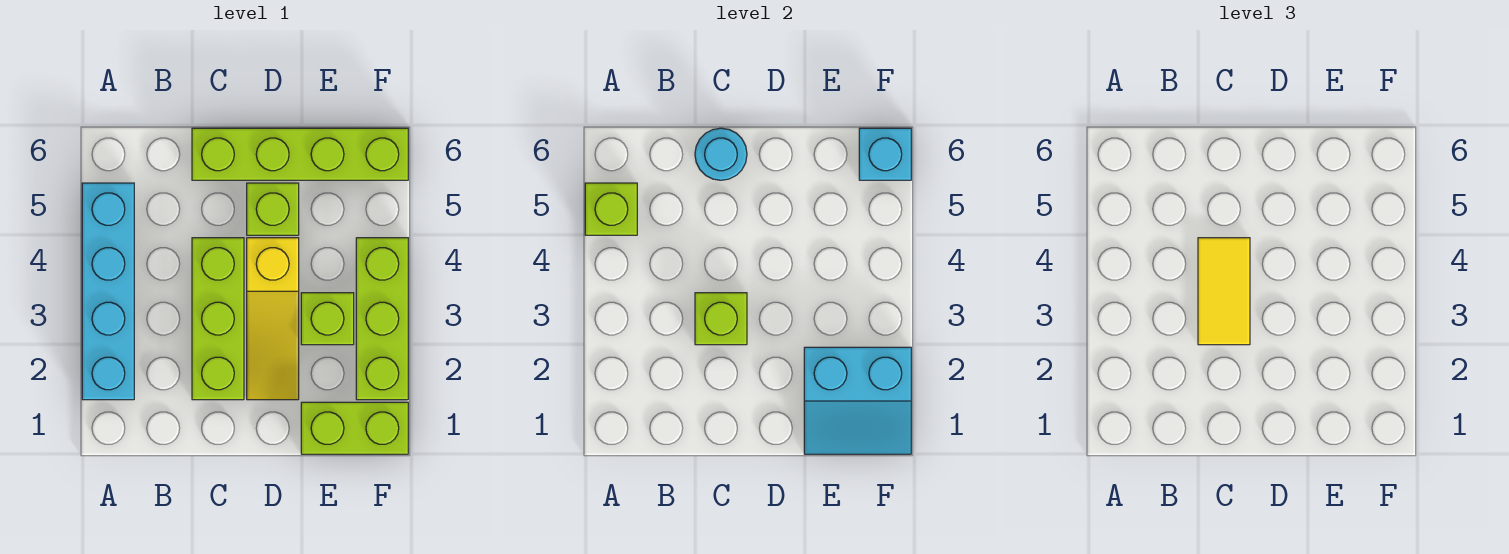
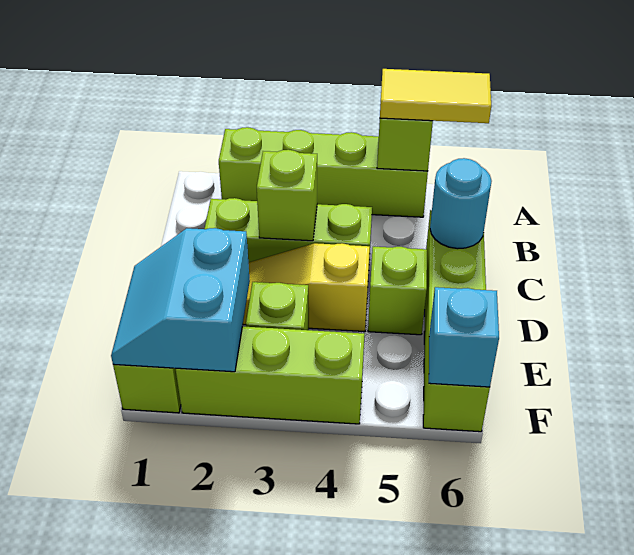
cyan brick A2:A5 level 1 -> lime brick A2:A5 level 1
yellow tile C3:C4 level 3 -> yellow tile A5:A6 level 3

